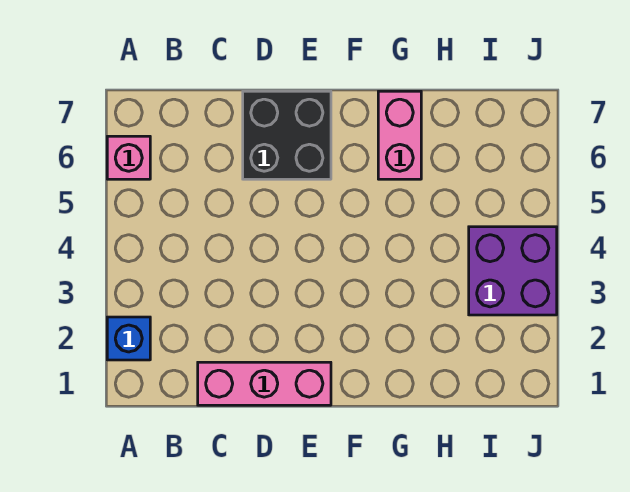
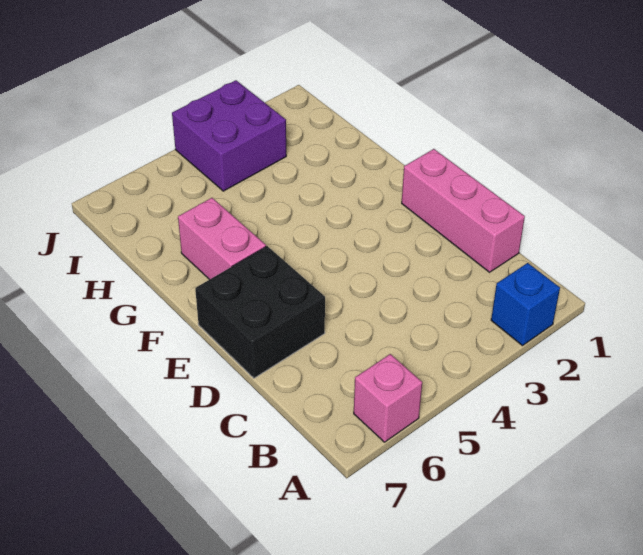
pink brick G6:G7 level 1 -> pink brick F6:G6 level 1

